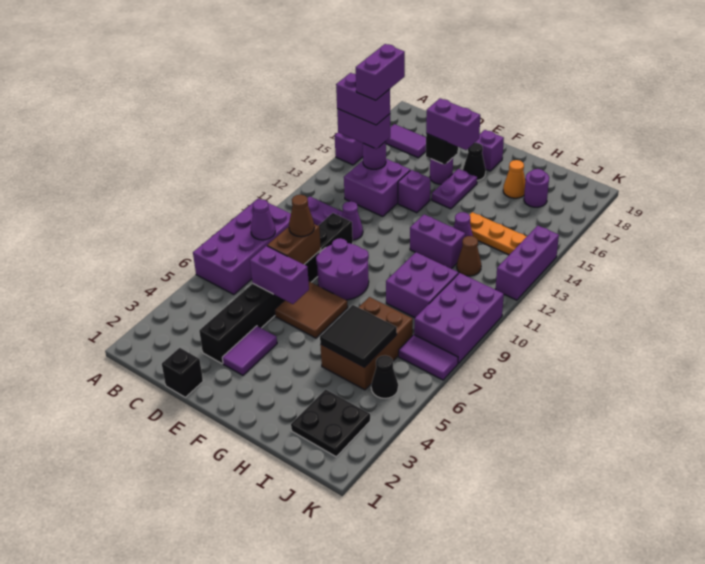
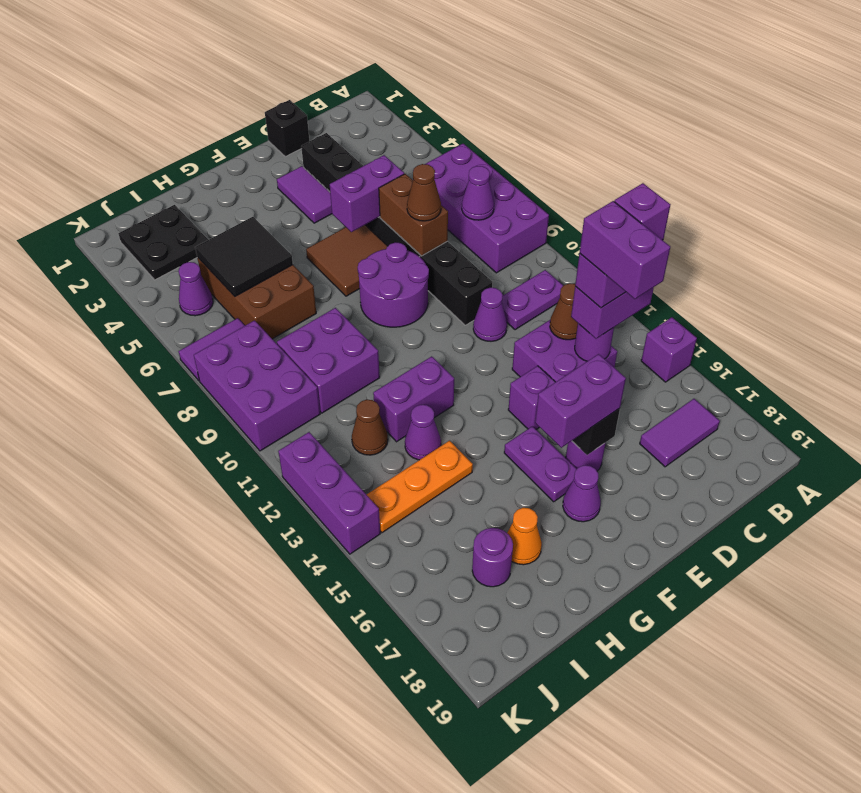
none -> brown cone C13 level 2
black cone F17 level 1 -> purple cone F17 level 1
purple brick F18 level 1 -> purple brick B14 level 5
black cone J5 level 1 -> purple cone J5 level 1

